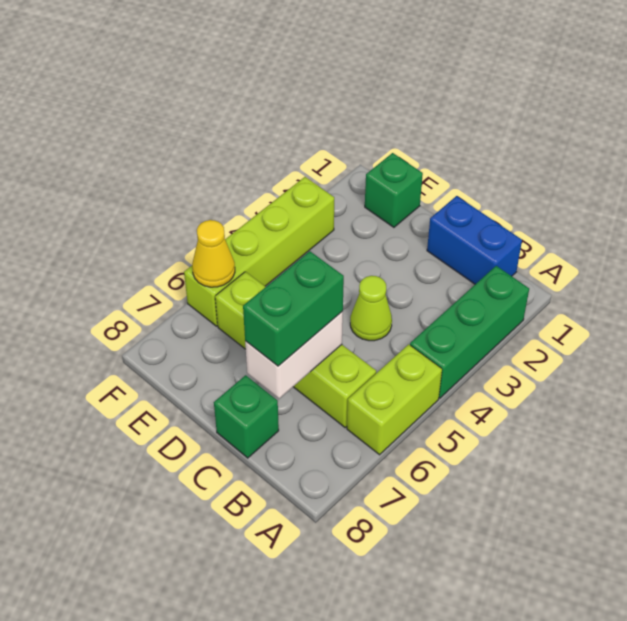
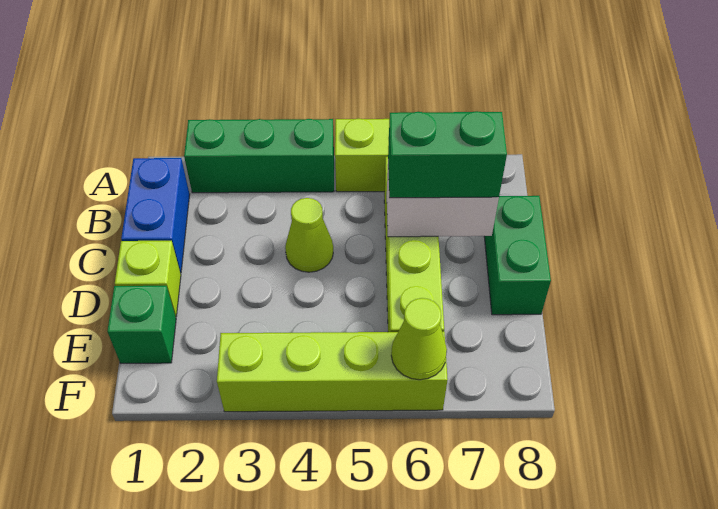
green brick C8 level 1 -> green brick C8:D8 level 1
none -> lime brick D1 level 1
yellow cone F6 level 2 -> lime cone F6 level 2

